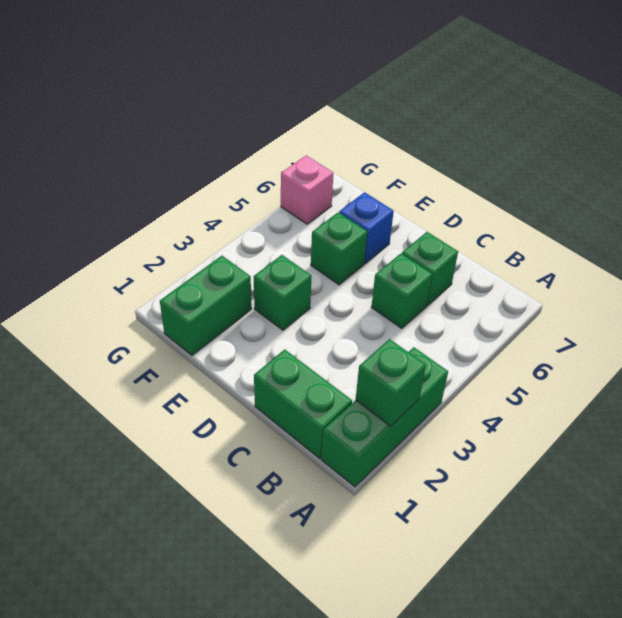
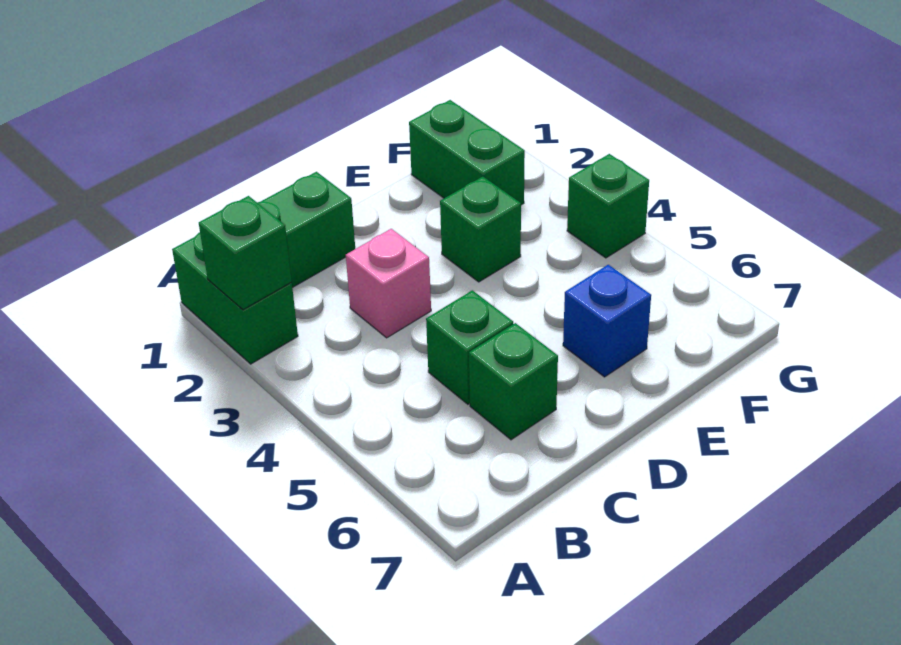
green brick A1:A3 level 1 -> green brick A1:A2 level 1
green brick E5 level 1 -> green brick G4 level 1
pink brick G6 level 1 -> pink brick C3 level 1

